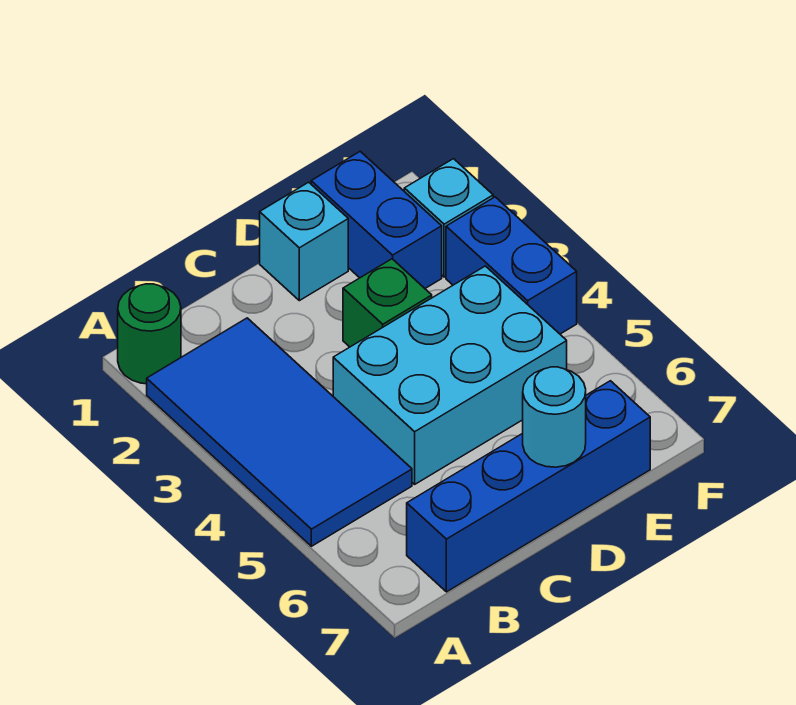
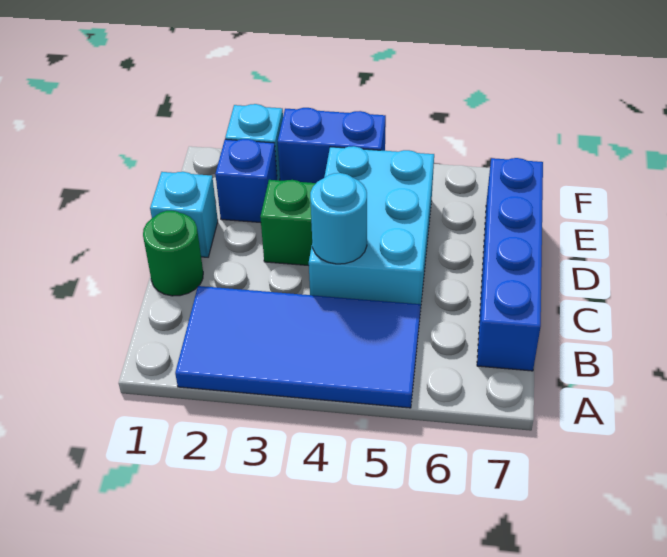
green round brick A1 level 1 -> green round brick C1 level 1
cyan round brick D7 level 2 -> cyan round brick C4 level 2
blue brick E1:E2 level 1 -> blue brick E2 level 1

